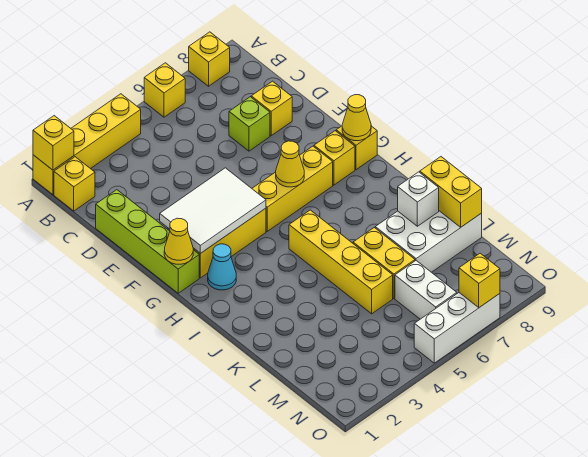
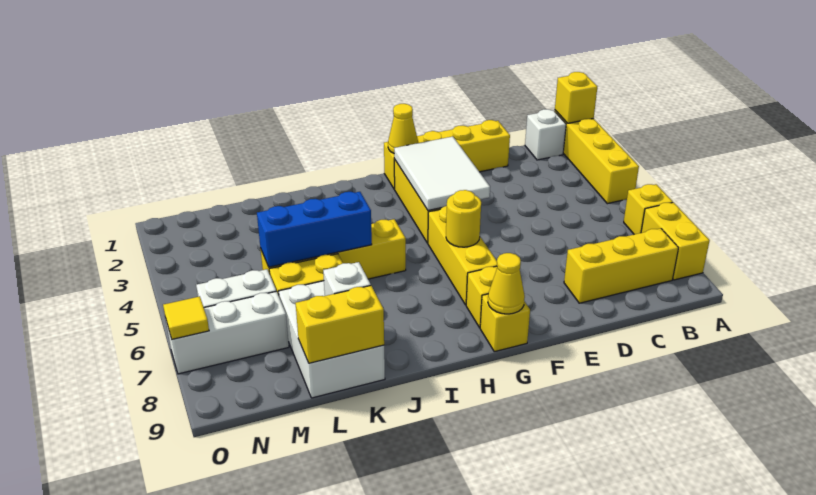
yellow brick A8 level 1 -> yellow brick A7:A8 level 1
yellow brick B1 level 1 -> white brick B1 level 1
lime brick D1:G1 level 1 -> yellow brick D1:G1 level 1
lime brick D7 level 1 -> none
yellow brick D8 level 1 -> yellow brick B8:D8 level 1
yellow cone G6 level 2 -> yellow round brick G6 level 2
cyan cone H2 level 1 -> none
none -> blue brick J5:L5 level 2
white brick O5:O7 level 1 -> white brick M7:O7 level 1
yellow brick O7 level 2 -> yellow tile O7 level 2

